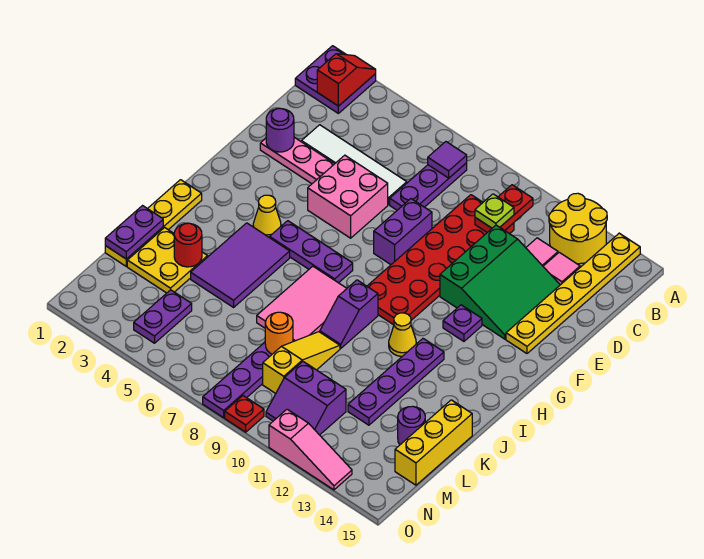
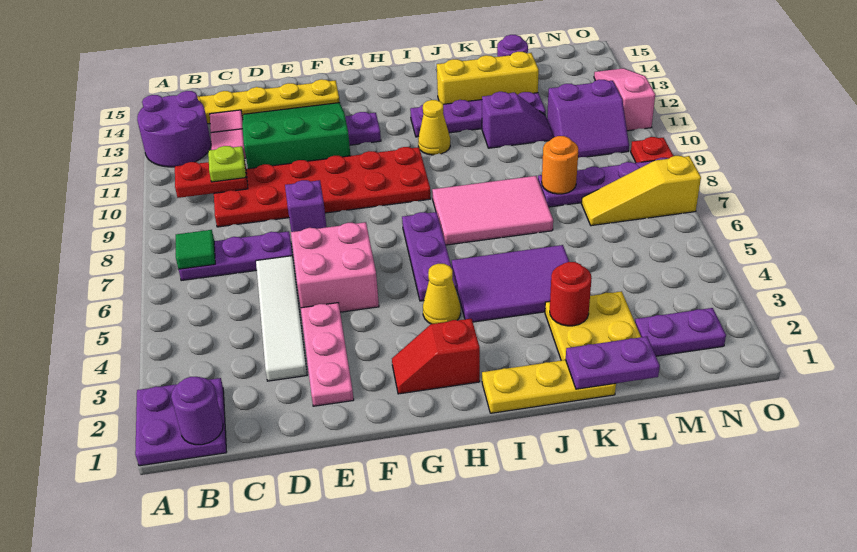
red slope A2:B2 level 2 top B -> red slope G2:H2 level 1 top H
yellow round brick A12:B13 level 1 -> purple round brick A12:B13 level 1
purple tile B7 level 2 -> green tile B7 level 2
purple round brick E2 level 2 -> purple round brick B1 level 2
purple brick E8:F8 level 1 -> purple brick E8 level 1
yellow plate I1:L1 level 1 -> yellow plate I1:K1 level 1
purple slope I9:J9 level 1 top I -> purple slope K11:L11 level 1 top K
yellow slope K9:M9 level 1 top M -> yellow slope M7:O7 level 1 top O
yellow brick K15:M15 level 1 -> yellow brick J13:L13 level 1
purple plate M4:N4 level 1 -> purple plate M2:N2 level 1
purple slope M10:N11 level 1 top M -> purple slope M10:N11 level 1 top 11

